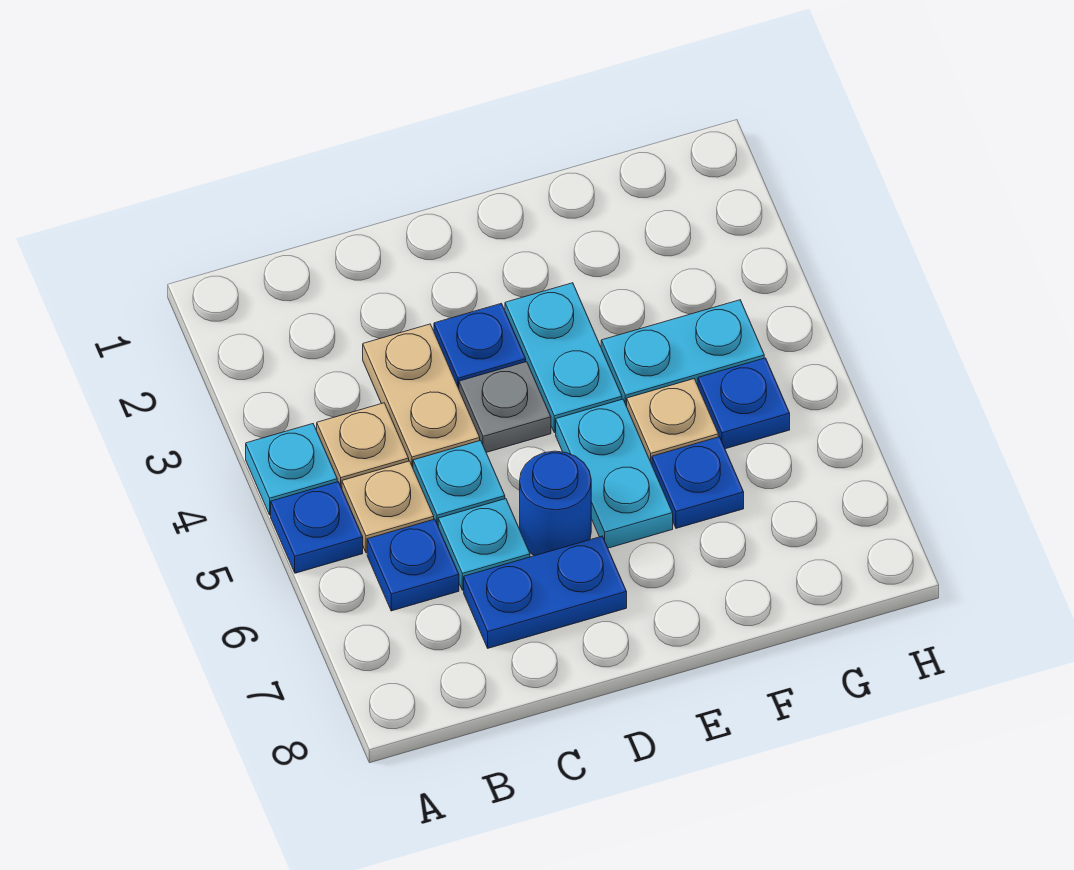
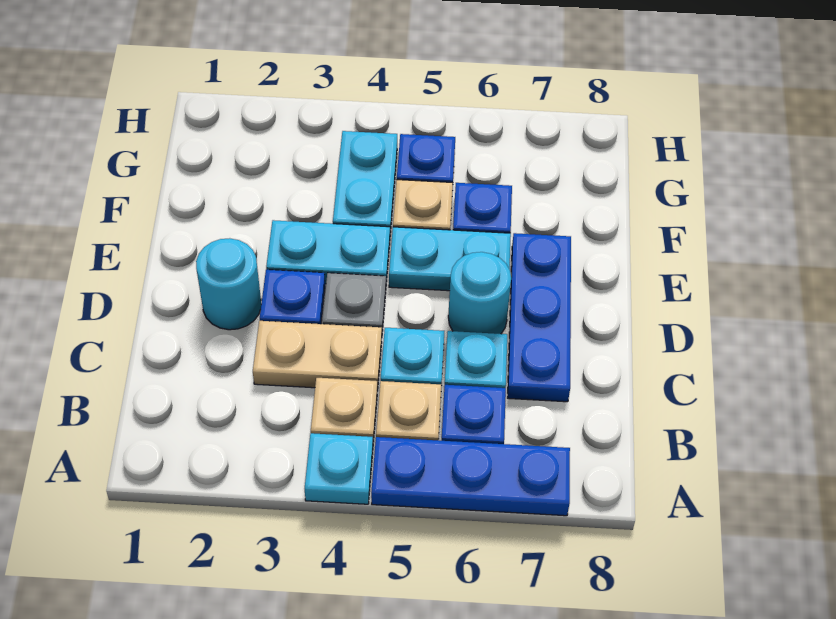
blue plate A5 level 1 -> blue plate A5:A7 level 1
blue plate C7:D7 level 1 -> blue plate C7:E7 level 1
none -> cyan round brick D2 level 1
blue round brick D6 level 1 -> cyan round brick D6 level 1

